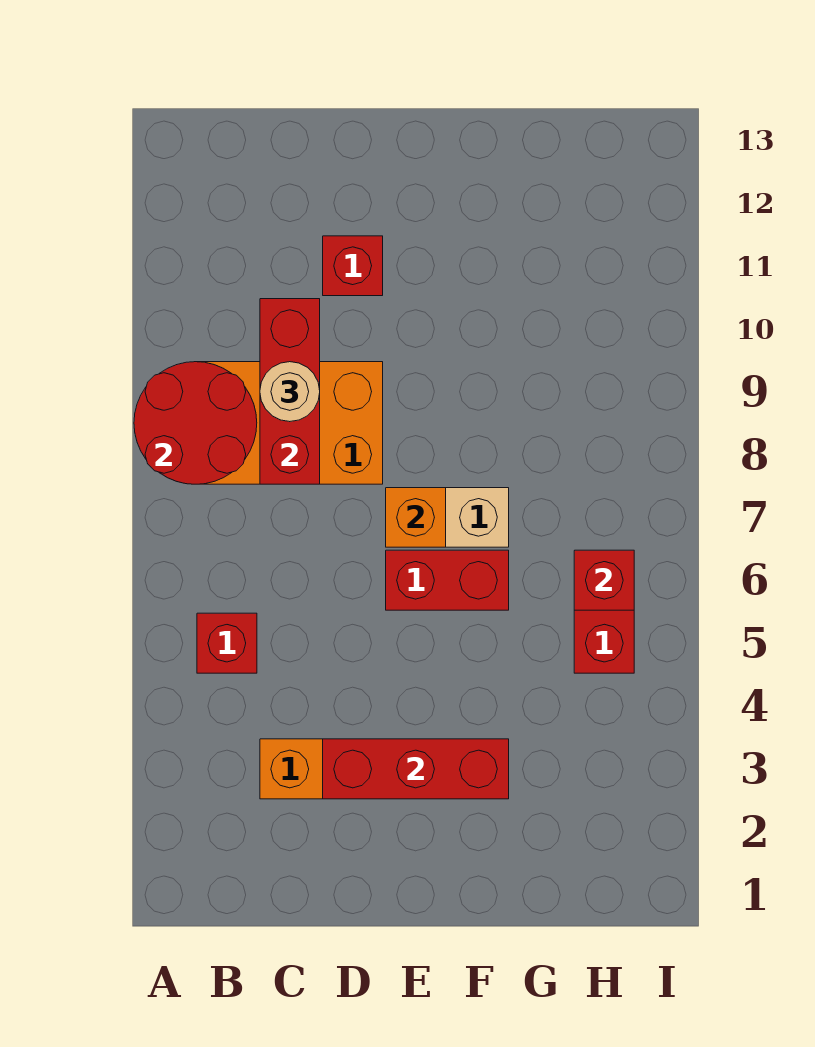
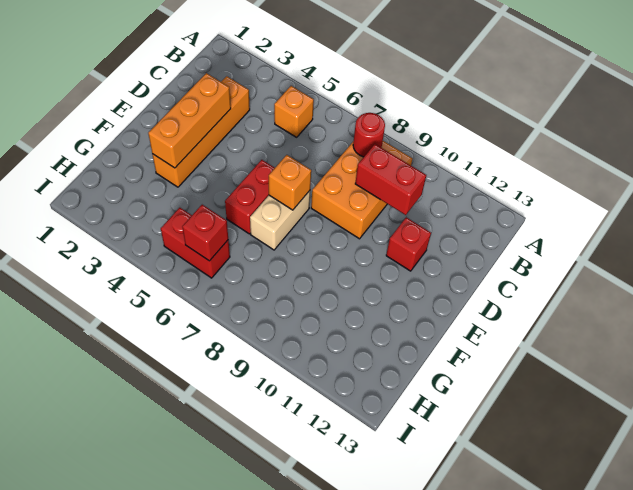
red round brick A8:B9 level 2 -> red round brick B8 level 2
red brick B5 level 1 -> orange brick B5 level 1
red brick C8:C10 level 2 -> red brick C9:C10 level 2
tan round brick C9 level 3 -> none
red brick D3:F3 level 2 -> orange brick D3:F3 level 2

